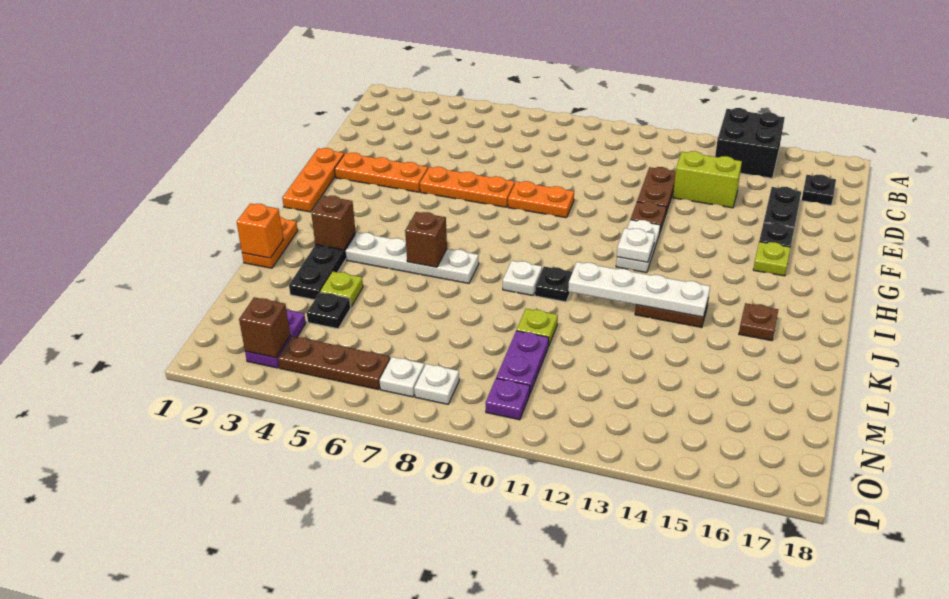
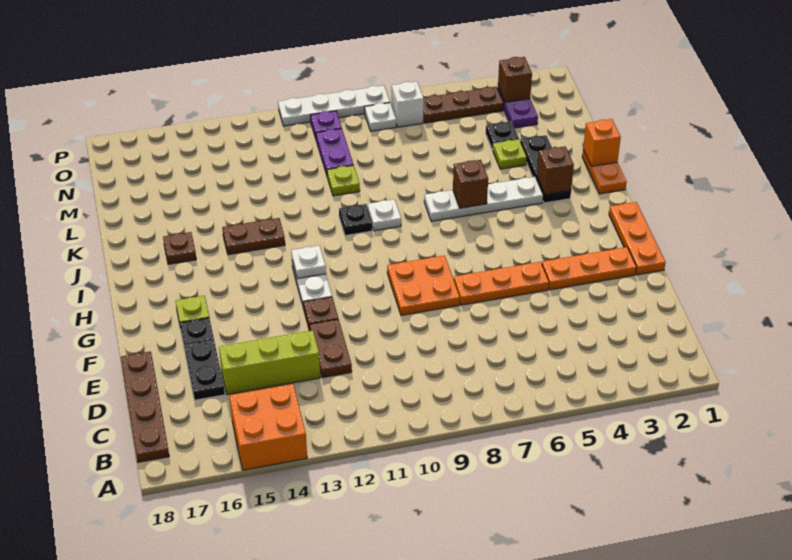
black brick A14:B15 level 1 -> orange brick A14:B15 level 1
none -> brown plate B18:E18 level 1
black plate C17 level 1 -> none
lime brick D13:D14 level 1 -> lime brick D13:D15 level 1
orange plate F8:F9 level 1 -> orange plate F8:G9 level 1
white plate J11:J14 level 2 -> white plate P8:P11 level 1
white plate O7 level 1 -> white brick O7 level 1

